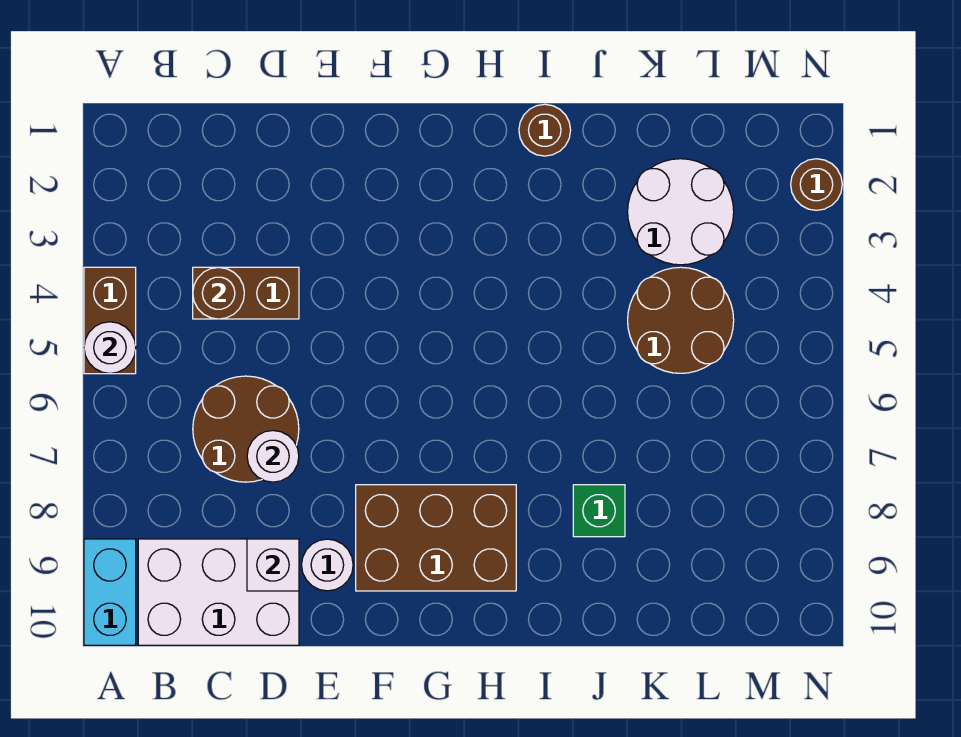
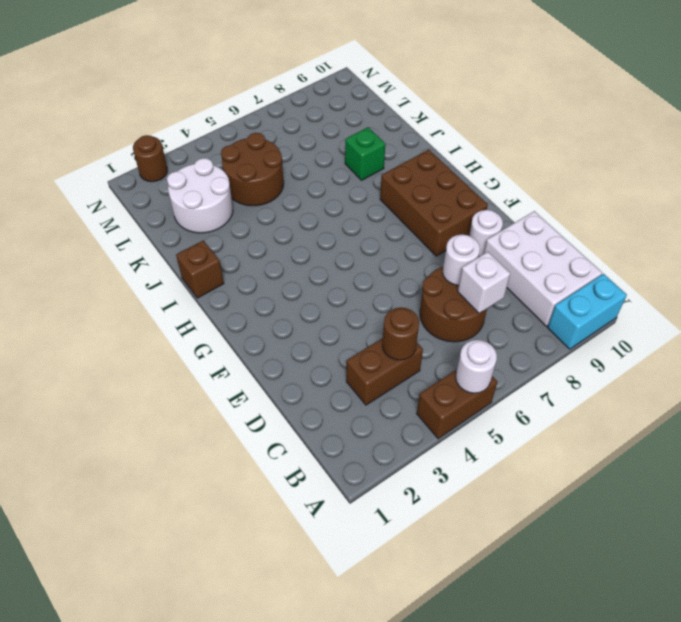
brown brick C4:D4 level 1 -> brown brick C3:C4 level 1
white brick D9 level 2 -> white brick C7 level 2
brown round brick I1 level 1 -> brown brick I1 level 1

